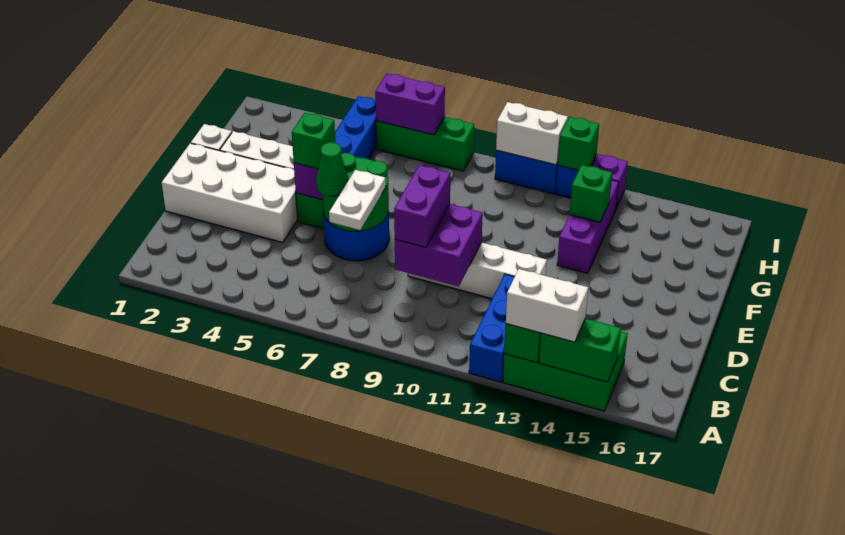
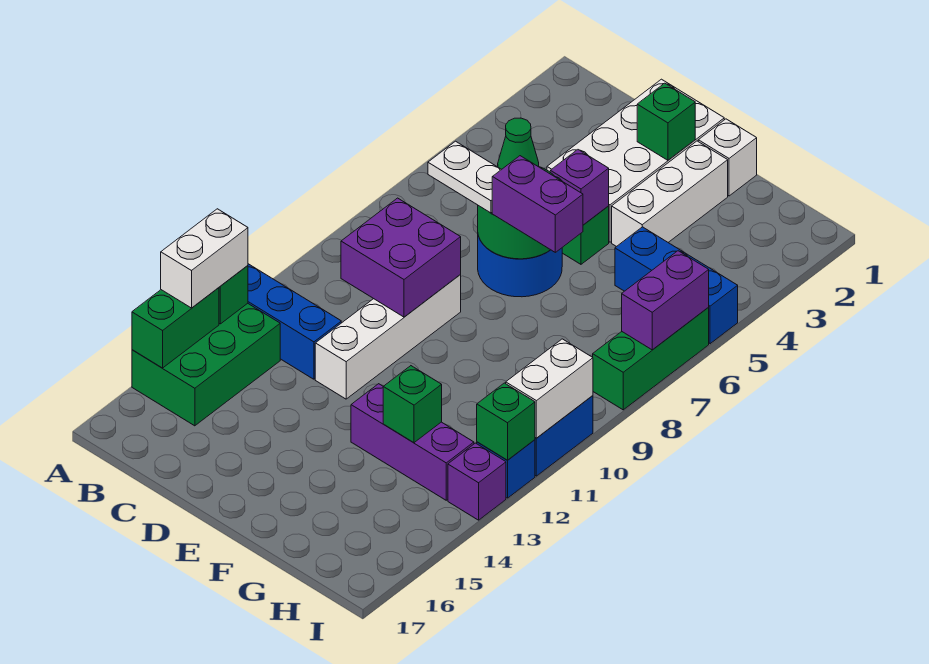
purple brick C9:D9 level 3 -> purple brick E7:F7 level 3
green brick E5 level 3 -> green brick E2 level 2

